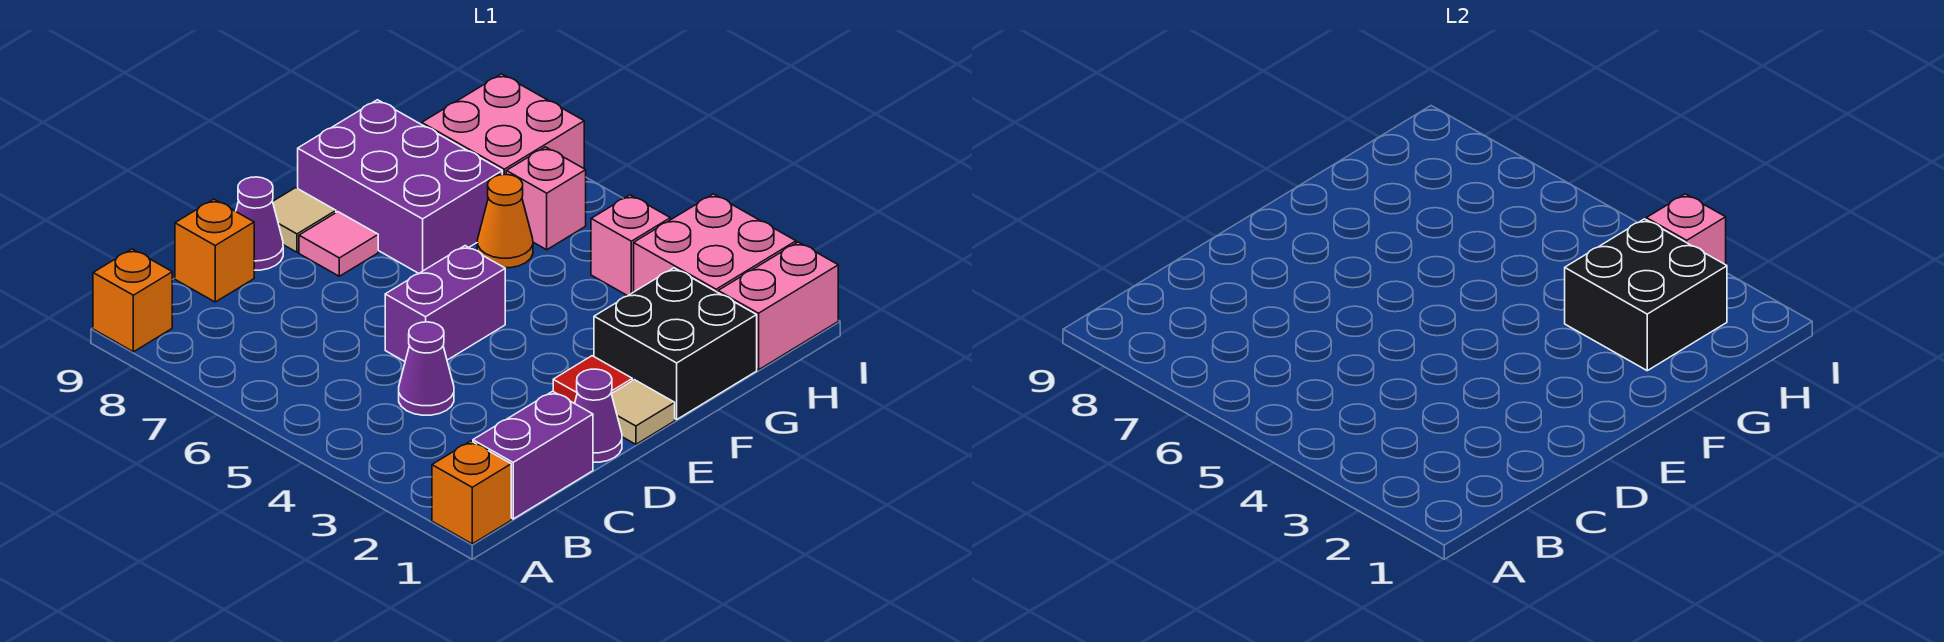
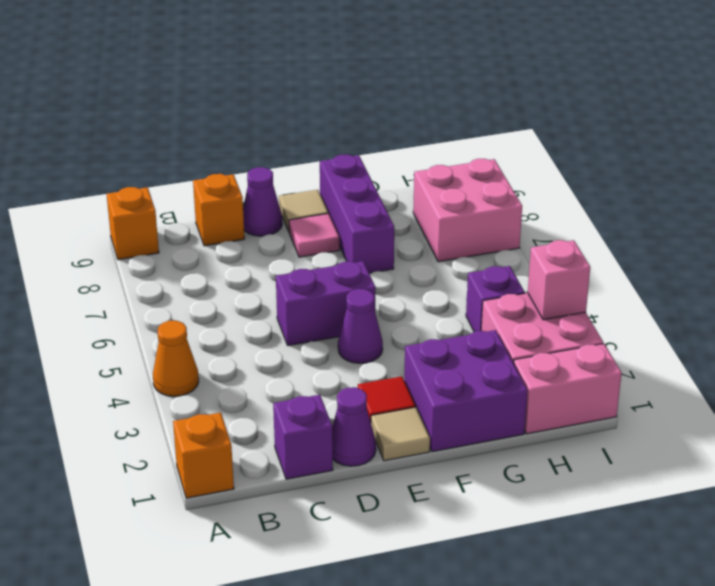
purple brick B1:C1 level 1 -> purple brick C1 level 1
purple cone C4 level 1 -> purple cone E4 level 1
black brick F1:G2 level 1 -> purple brick F1:G2 level 1
purple brick F7:G9 level 1 -> purple brick F7:F9 level 1
black brick G2:H3 level 2 -> none
orange cone G6 level 1 -> orange cone A4 level 1
pink brick H4 level 1 -> purple brick H4 level 1
pink brick H6 level 1 -> none

